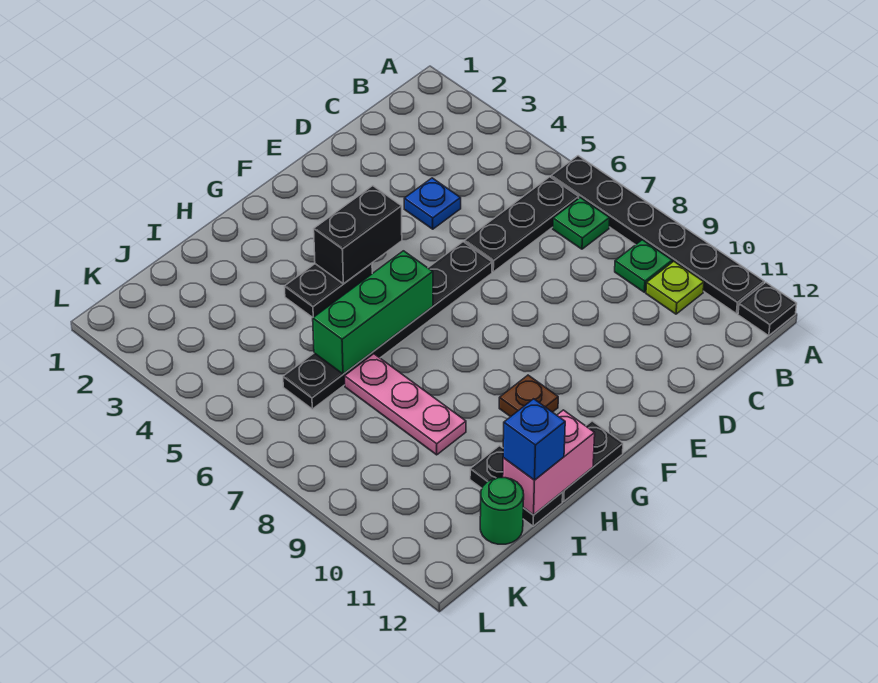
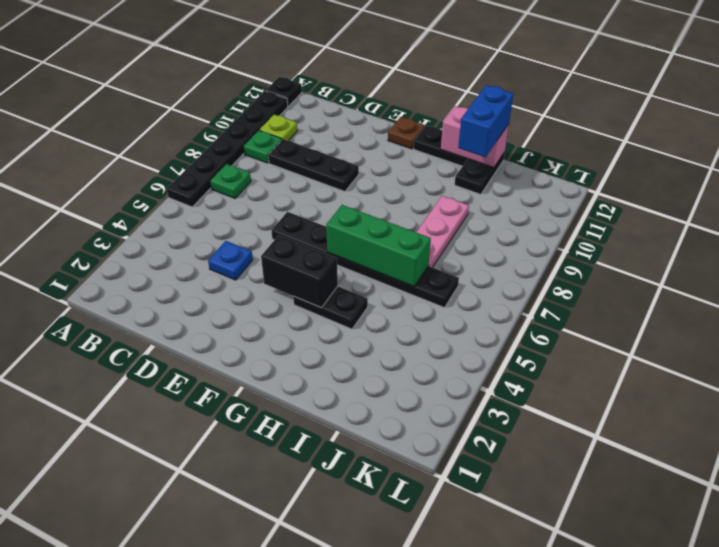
black plate B6:D6 level 1 -> black plate C9:E9 level 1
brown plate G10 level 1 -> brown plate F12 level 1
blue brick I12 level 3 -> blue brick I11:I12 level 3
green round brick J12 level 1 -> none

